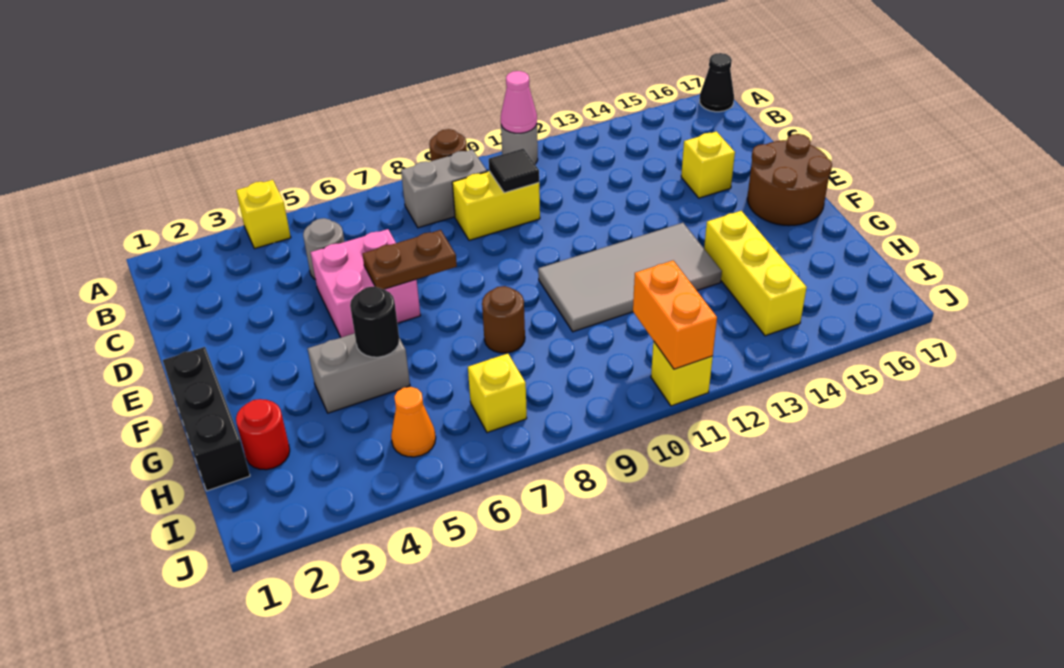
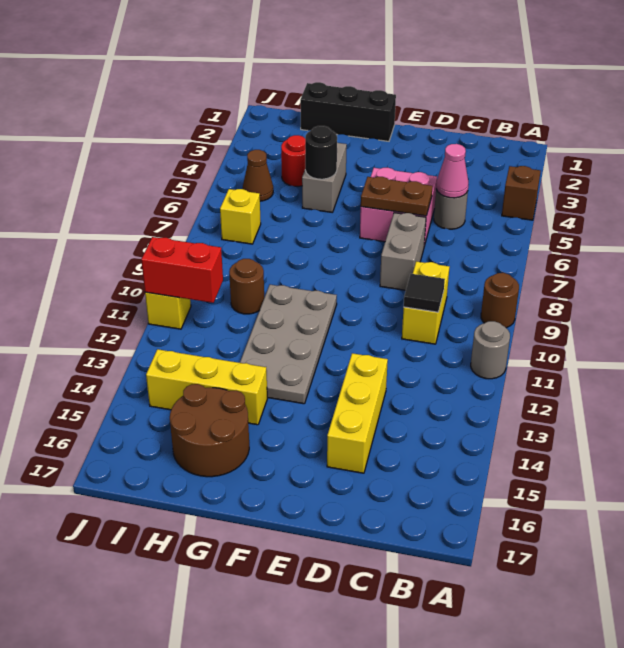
yellow brick A4 level 1 -> brown brick A4 level 1
pink cone A11 level 2 -> pink cone C5 level 2
black cone A17 level 1 -> none
grey brick B8:B9 level 1 -> grey brick D7:D8 level 1
yellow brick D15 level 1 -> yellow brick D13:D15 level 1
brown plate E6:E7 level 2 -> brown plate D6:E6 level 2
brown round brick E16:F17 level 1 -> brown round brick G15:H16 level 1
grey tile F10:G13 level 1 -> grey plate F10:G13 level 1
brown round brick G8 level 1 -> brown round brick H10 level 1
red round brick H2 level 1 -> red round brick H4 level 1
orange cone I5 level 1 -> brown cone I5 level 1
orange brick I11:J11 level 2 -> red brick I11:J11 level 2

